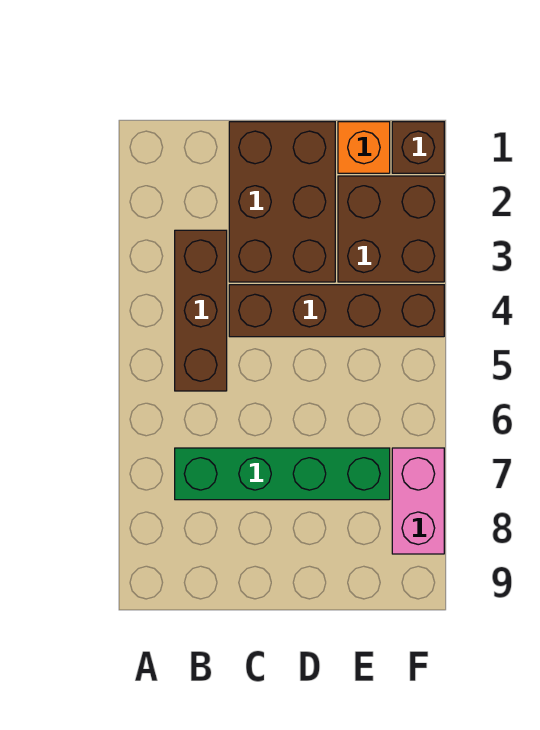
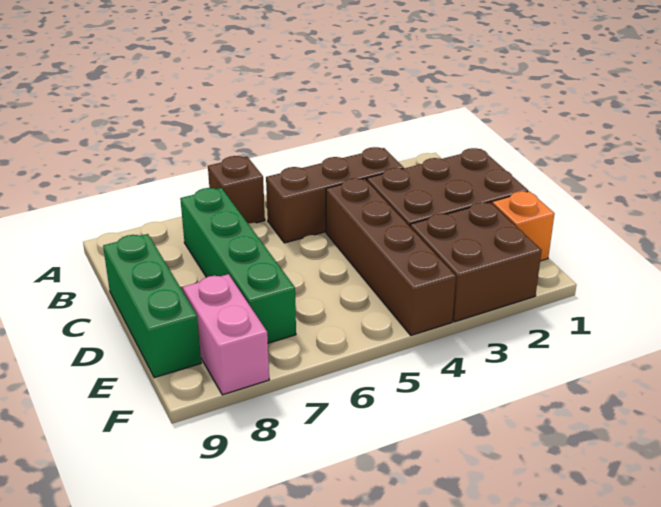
none -> green brick C9:E9 level 1
brown brick F1 level 1 -> brown brick A6 level 1
pink brick F7:F8 level 1 -> pink brick E8:F8 level 1

